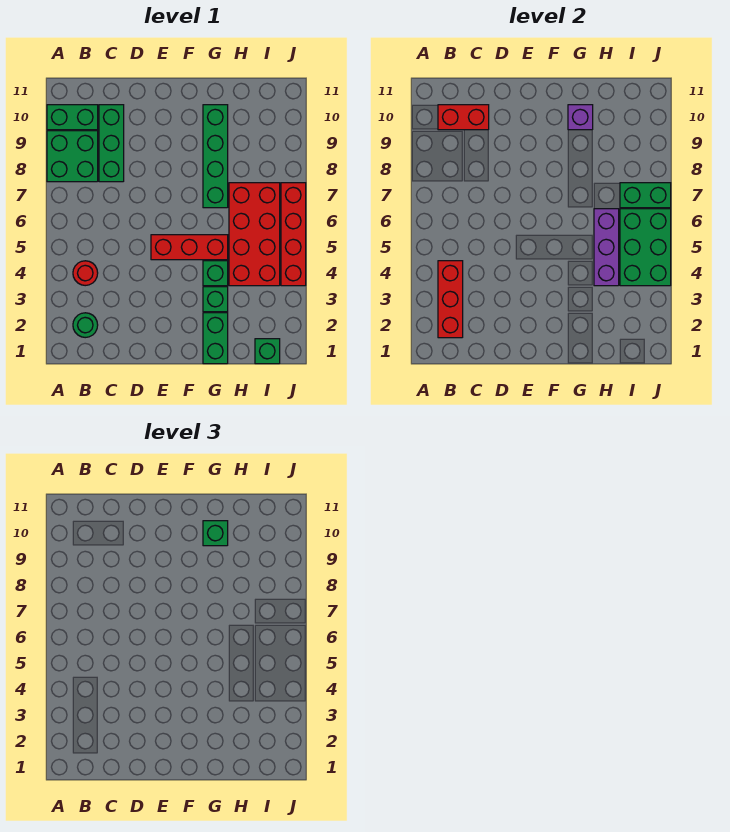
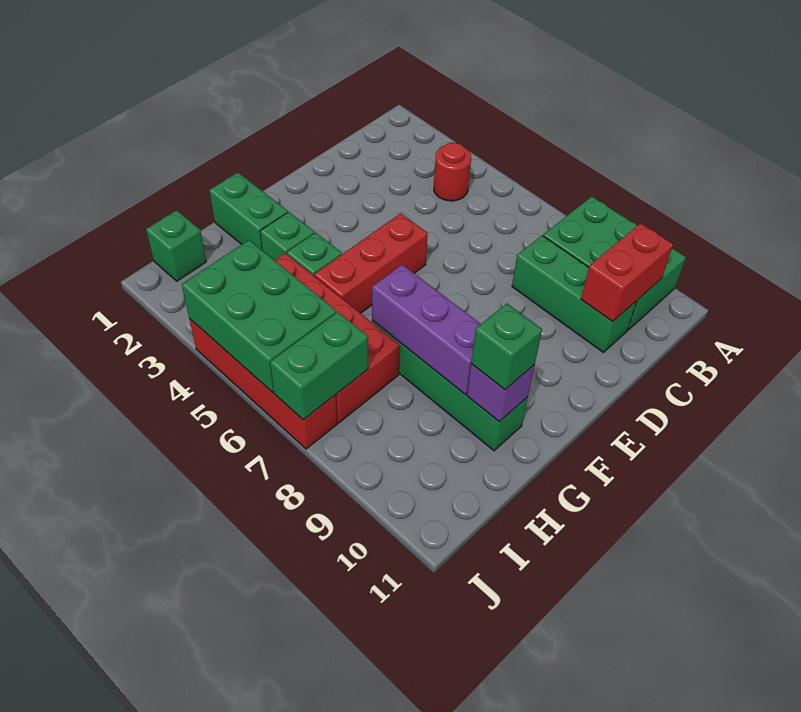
green round brick B2 level 1 -> none
red brick B2:B4 level 2 -> none
purple brick H4:H6 level 2 -> purple brick G7:G9 level 2

